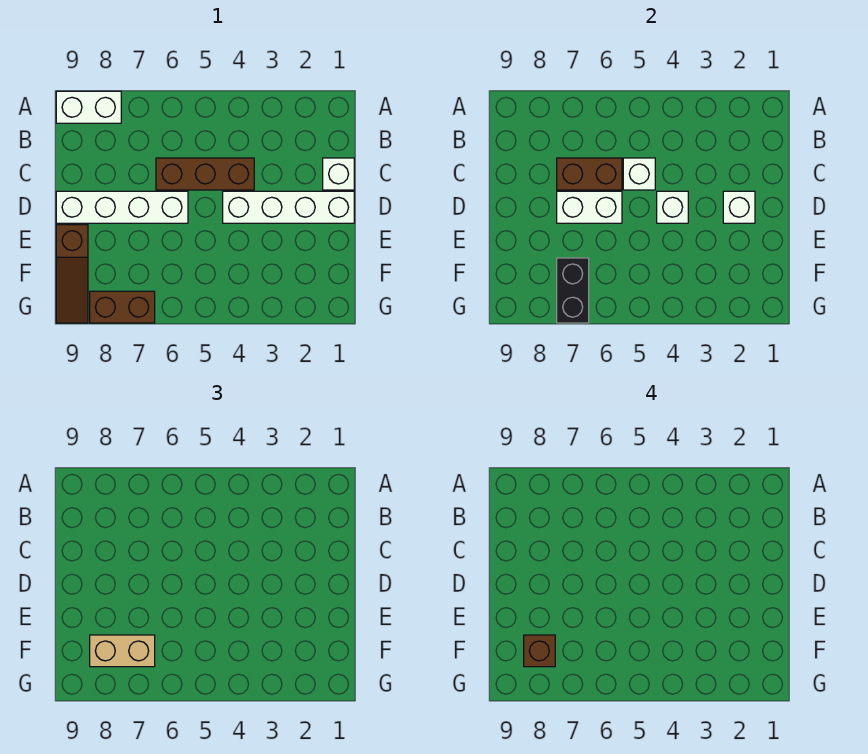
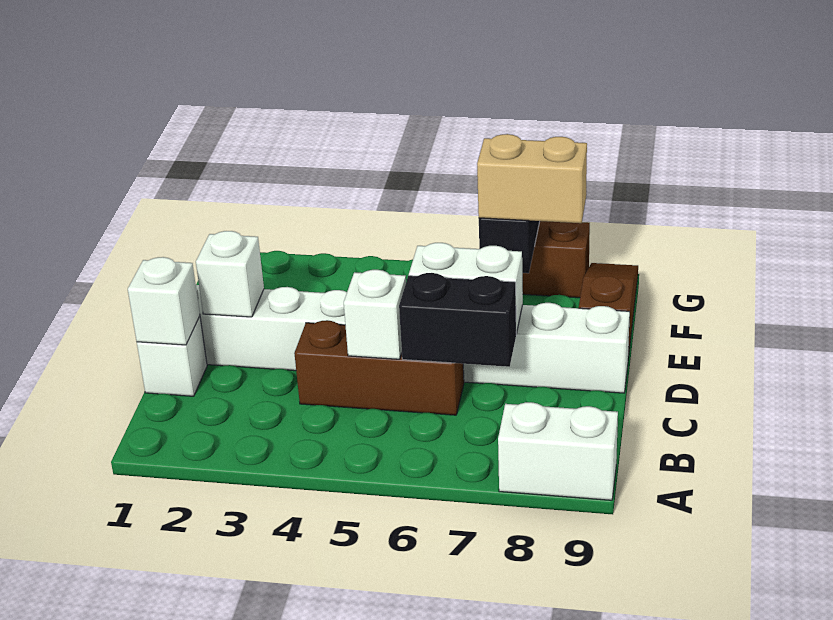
brown brick C6:C7 level 2 -> black brick C6:C7 level 2
white brick D4 level 2 -> white brick C1 level 2
brown brick F8 level 4 -> none

